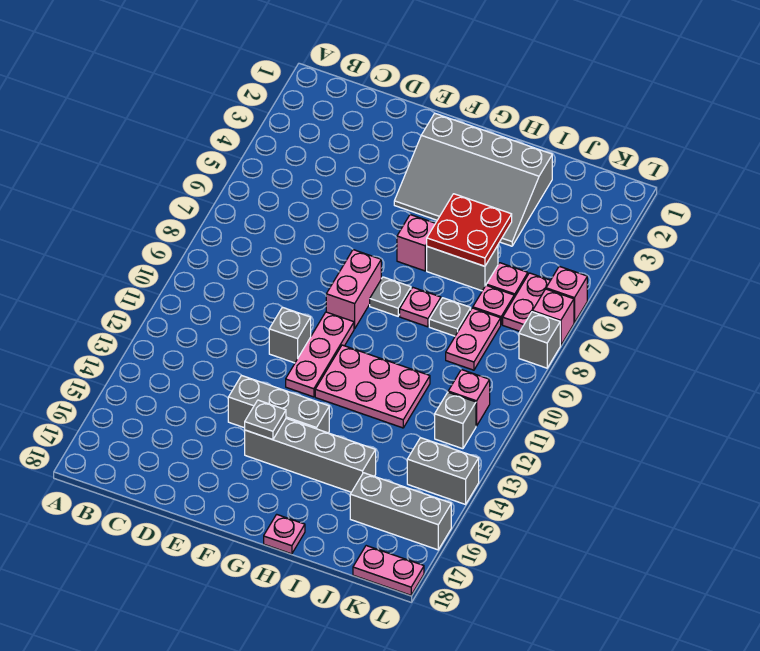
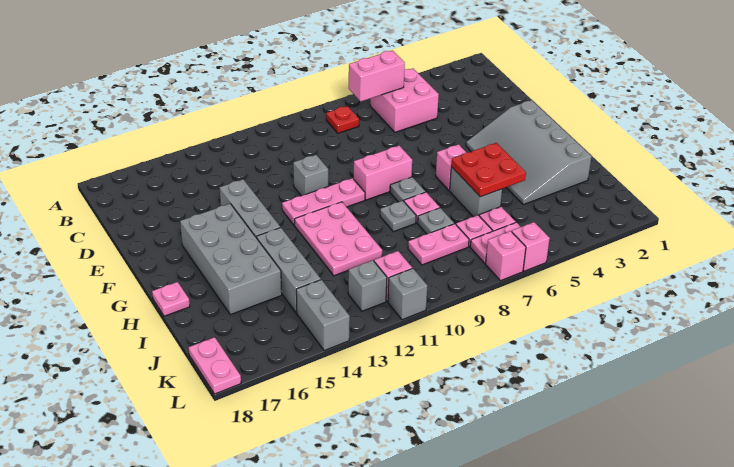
none -> pink brick B5:C6 level 1
none -> pink brick B6:B7 level 2
none -> red plate B8 level 1
grey brick F15:I15 level 1 -> grey brick F15:I16 level 1
grey plate F15 level 2 -> grey plate H9 level 1
grey brick J16:L16 level 1 -> grey brick H14:J14 level 1
grey brick L8 level 1 -> grey brick L11 level 1

